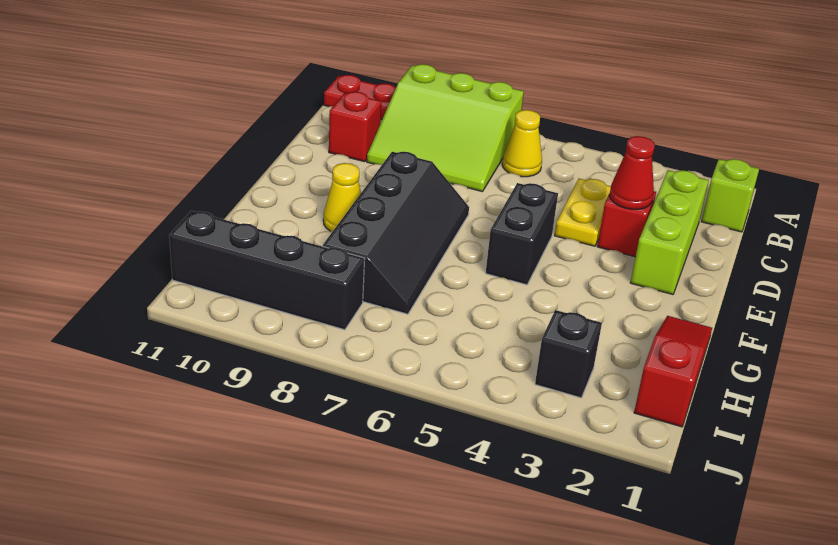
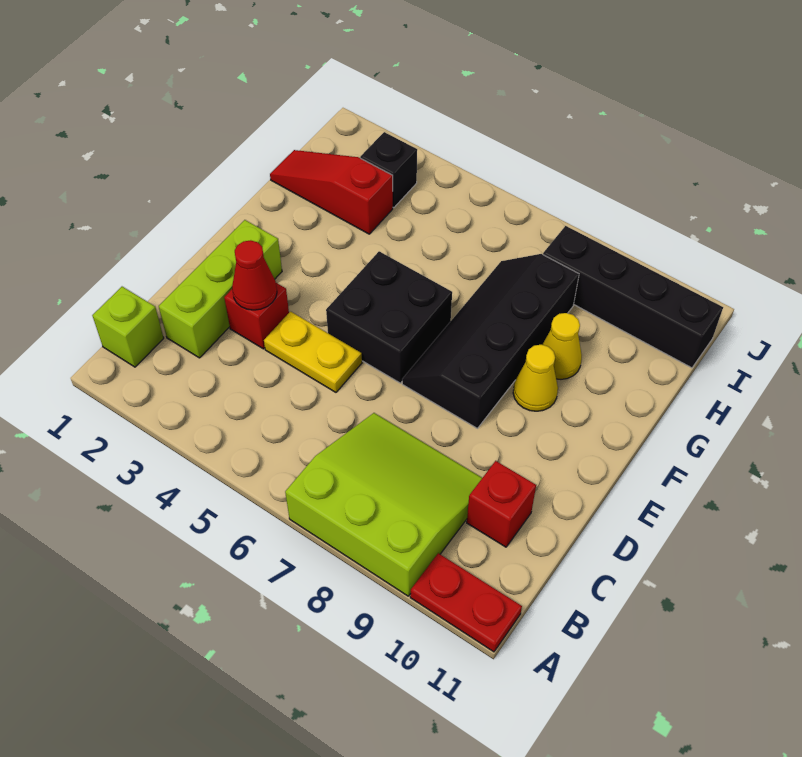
yellow cone B6 level 1 -> yellow cone G9 level 1
yellow plate C4:D4 level 1 -> yellow plate D4:D5 level 1
black brick E5:F5 level 1 -> black brick E5:F6 level 1
red slope G1:I1 level 1 top I -> red slope H1:H3 level 1 top 3

